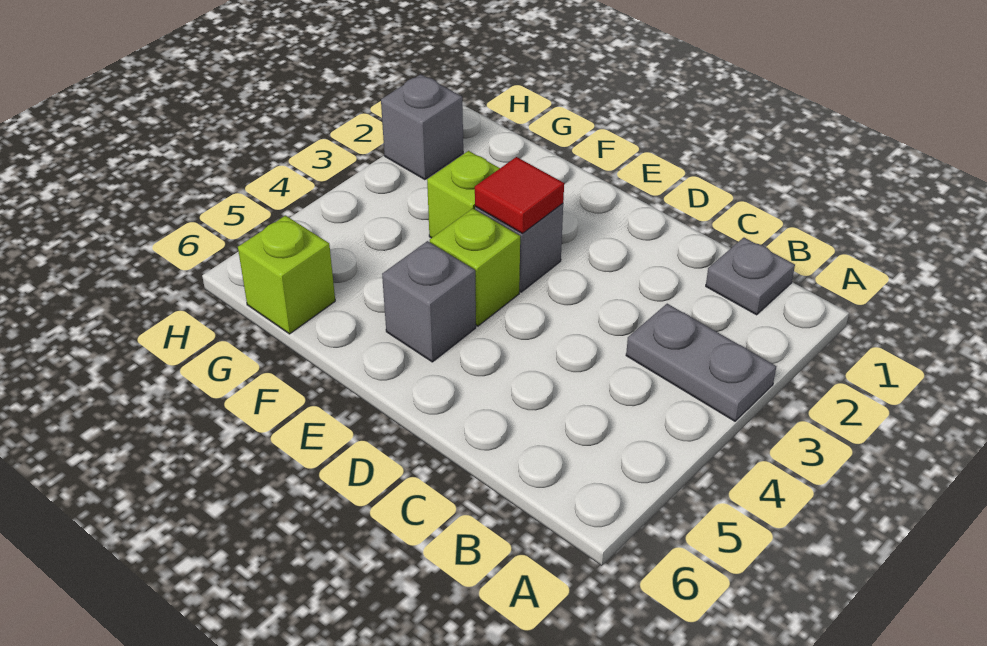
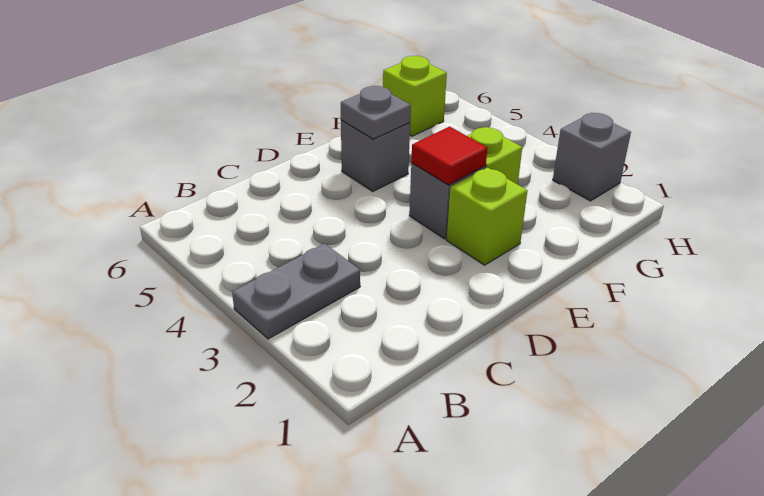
grey plate B1 level 1 -> grey plate E5 level 2
lime brick E4 level 1 -> lime brick E2 level 1

